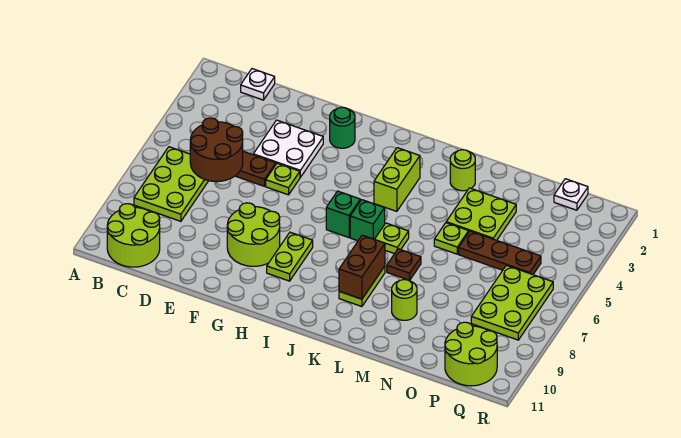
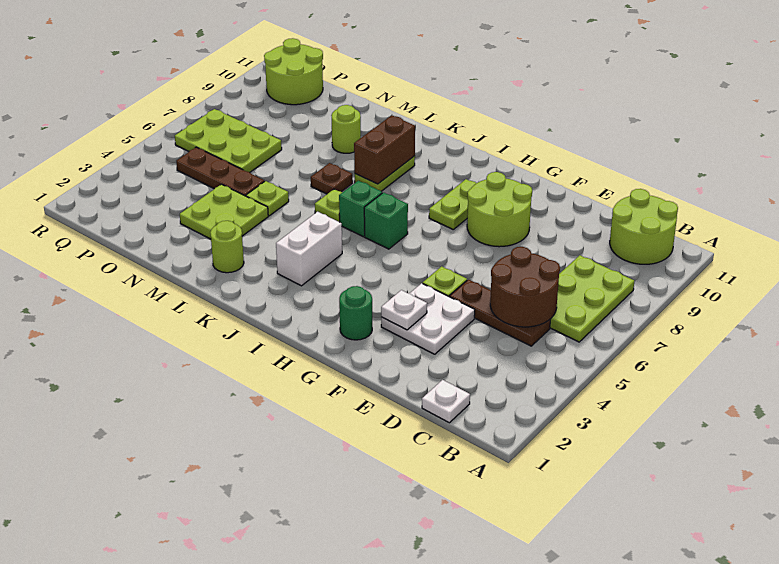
lime brick J3:J4 level 1 -> white brick J3:J4 level 1
white plate P1 level 1 -> white plate F3 level 2
lime plate P6:Q8 level 1 -> lime plate O6:Q7 level 1

